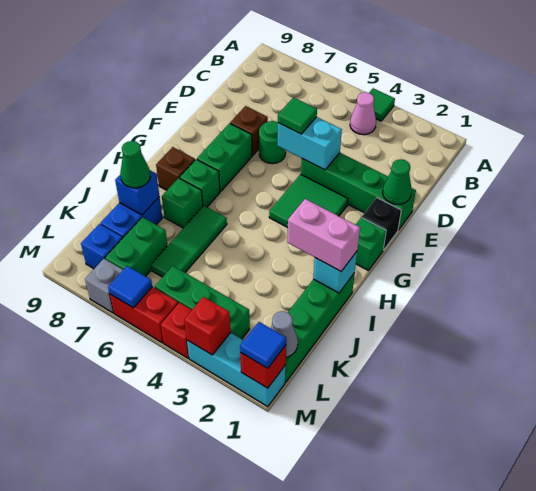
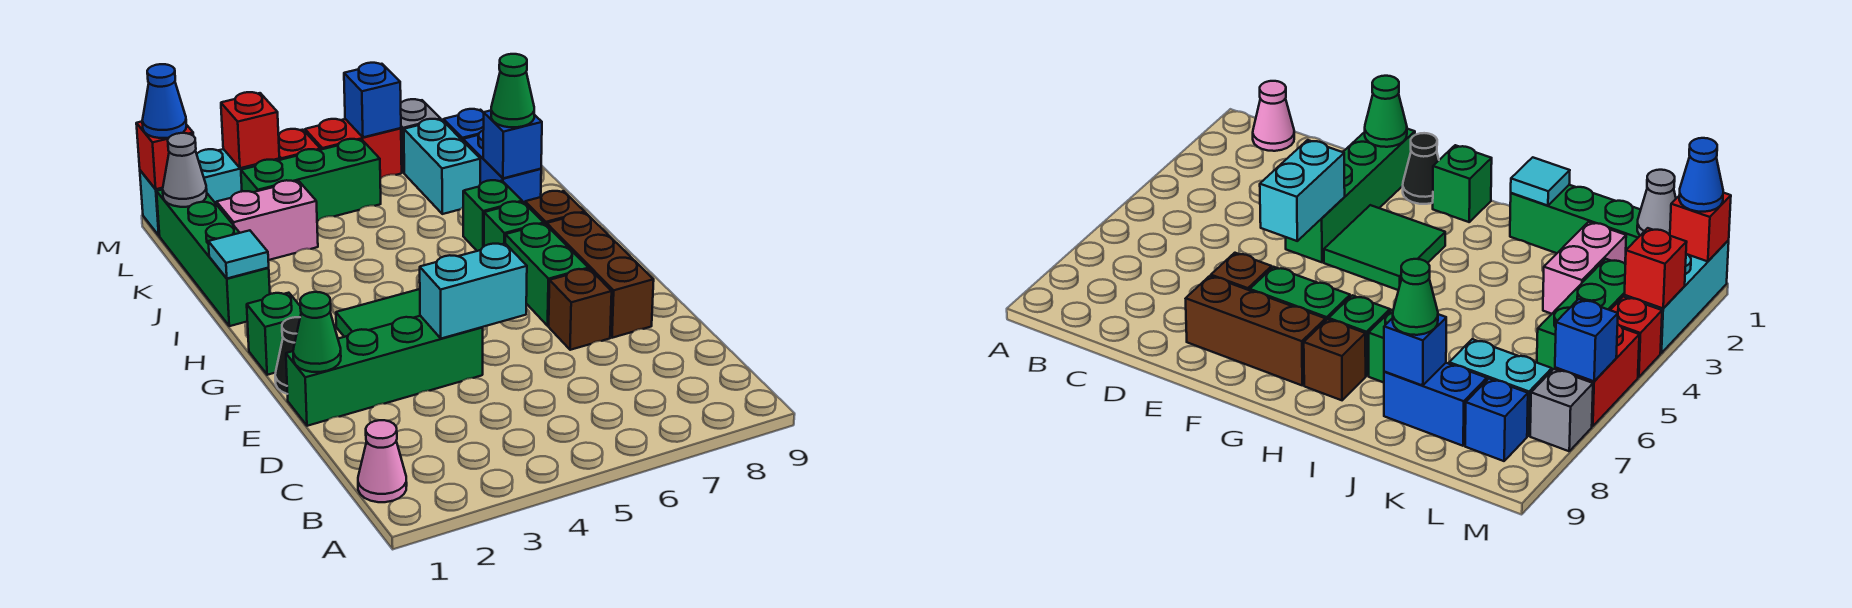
green tile A4 level 1 -> none
pink cone B4 level 1 -> pink cone B1 level 1
green tile E5 level 3 -> none
green round brick E6 level 1 -> none
none -> brown brick E8:G8 level 1
black brick F1 level 1 -> black cone F1 level 1
cyan brick I1 level 2 -> cyan tile I1 level 2
pink brick I1:I2 level 3 -> pink brick K2:K3 level 1
green tile I6:K6 level 1 -> none
green brick K7:L7 level 1 -> cyan brick K7:L7 level 1
blue tile M1 level 3 -> blue cone M1 level 3
blue tile M6 level 2 -> blue brick M6 level 2

